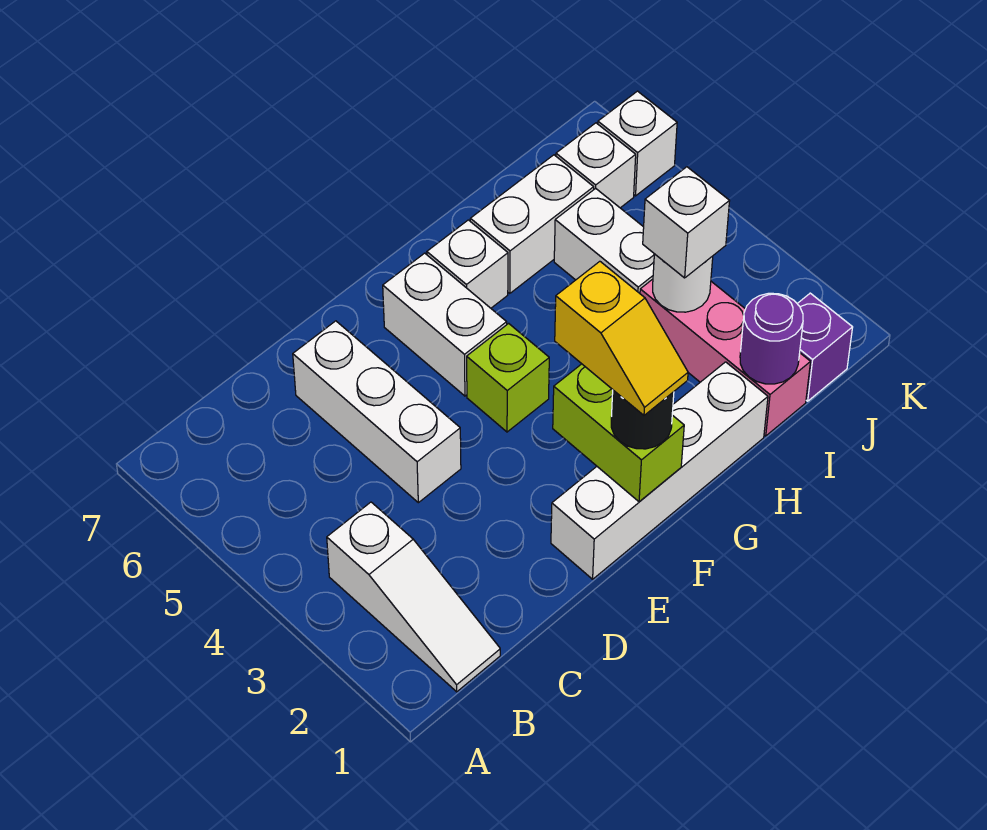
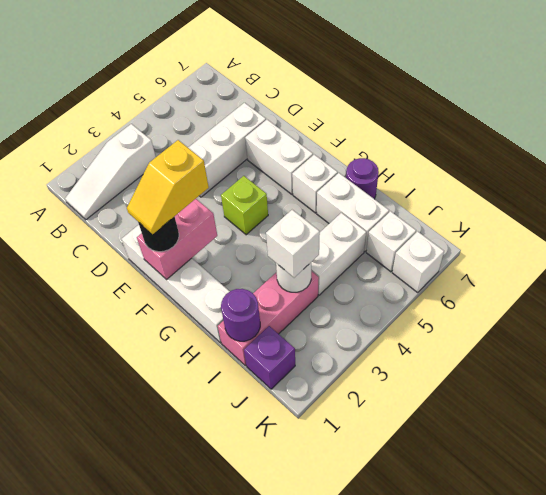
lime brick F1:F2 level 2 -> pink brick F1:F2 level 2
white brick F5:F6 level 1 -> white brick E6:F6 level 1
none -> purple round brick H7 level 1

